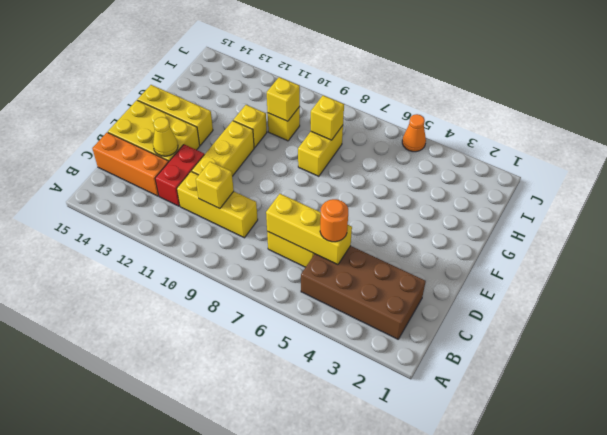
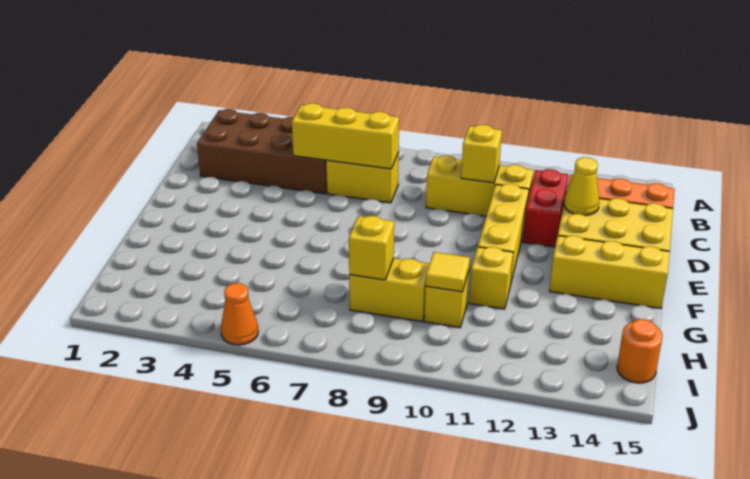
orange round brick C5 level 3 -> orange round brick I15 level 1
yellow brick G8:H8 level 1 -> yellow brick H8:H9 level 1
yellow brick H10 level 2 -> yellow tile H10 level 2

